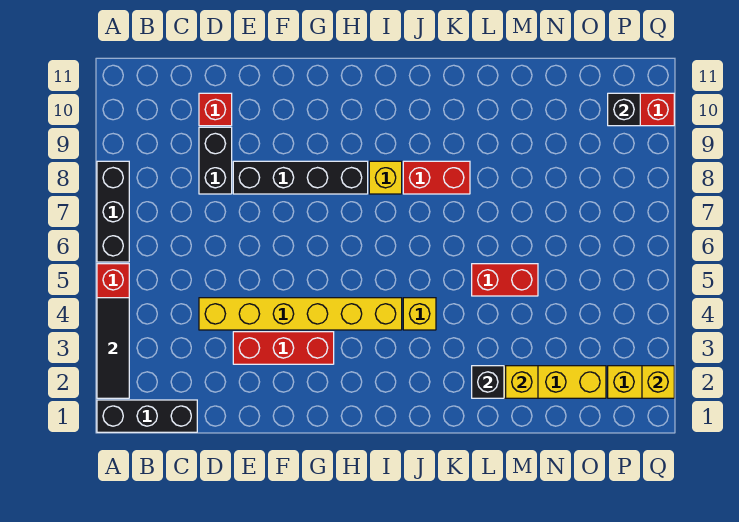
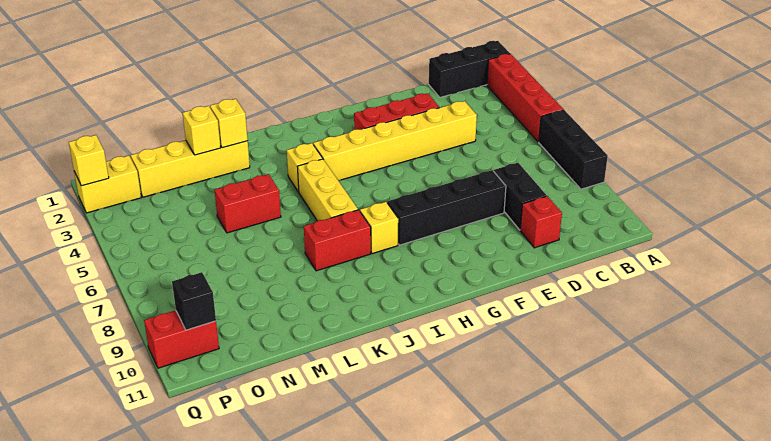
black tile A2:A4 level 2 -> none
none -> yellow brick J5:J7 level 1
black brick L2 level 2 -> yellow brick L2 level 2

